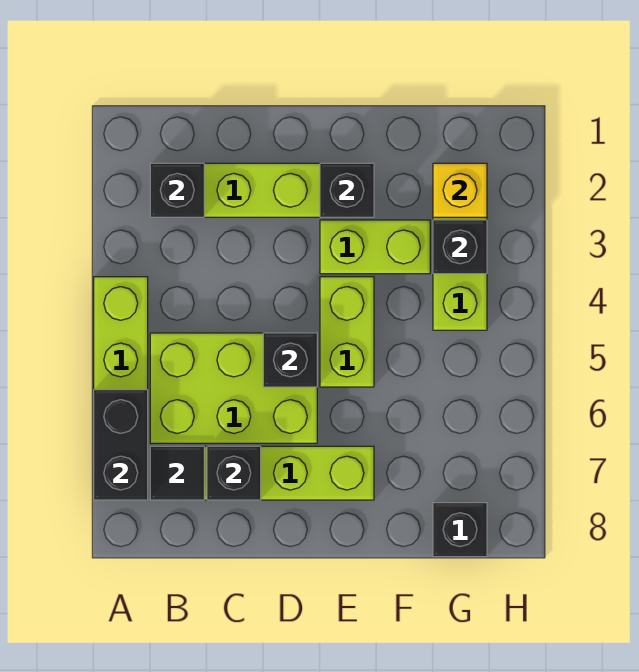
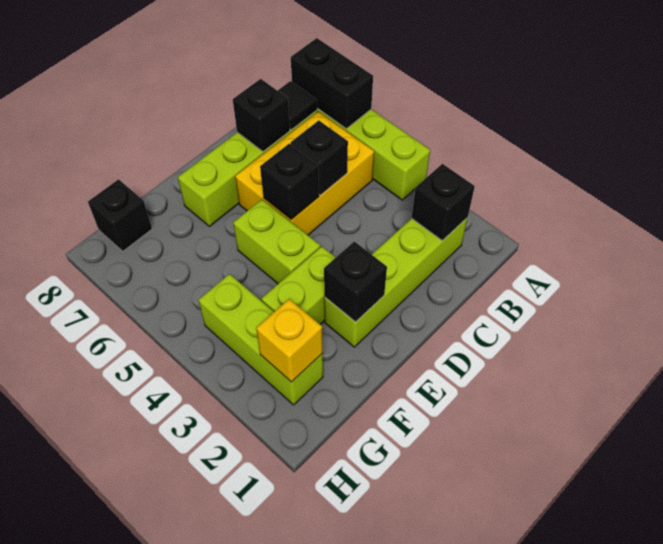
lime brick B5:D6 level 1 -> yellow brick B5:D6 level 1
black brick G3 level 2 -> black brick C5 level 2

